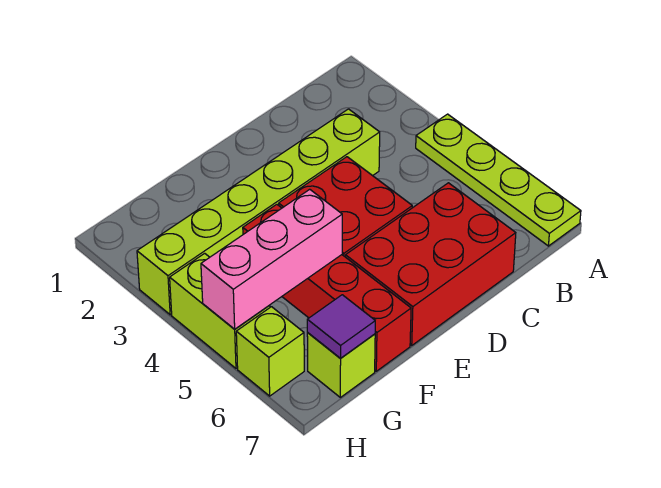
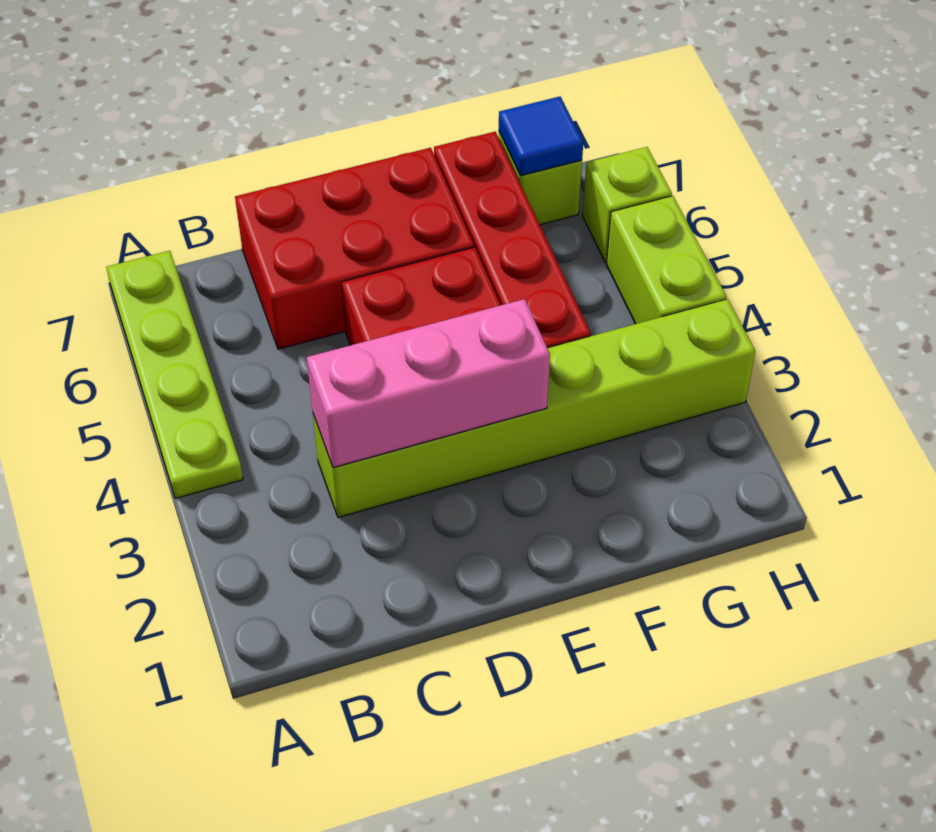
pink brick F5:H5 level 2 -> pink brick C3:E3 level 2
purple tile G7 level 2 -> blue tile G7 level 2

